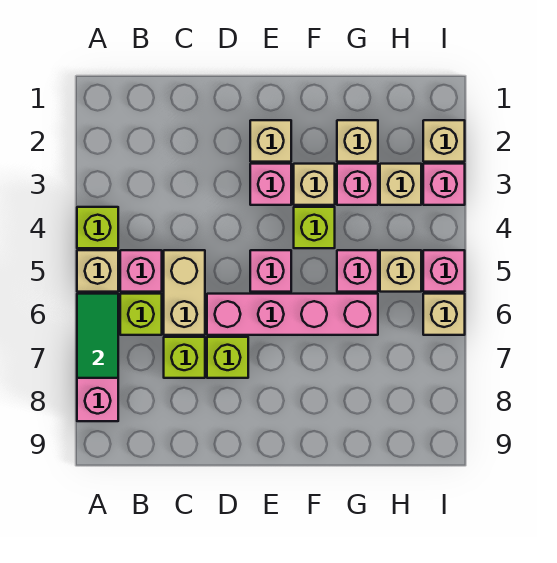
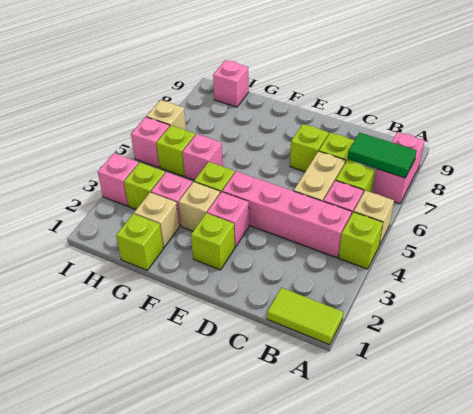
none -> lime tile A1:B1 level 1
green tile A6:A7 level 2 -> green tile A7:B7 level 2
pink brick D6:G6 level 1 -> pink brick B4:E4 level 1
tan brick E2 level 1 -> lime brick E2 level 1
pink brick E5 level 1 -> pink brick H9 level 1
none -> lime brick G1 level 1
tan brick H3 level 1 -> lime brick H3 level 1
tan brick H5 level 1 -> lime brick H5 level 1
tan brick I2 level 1 -> none

